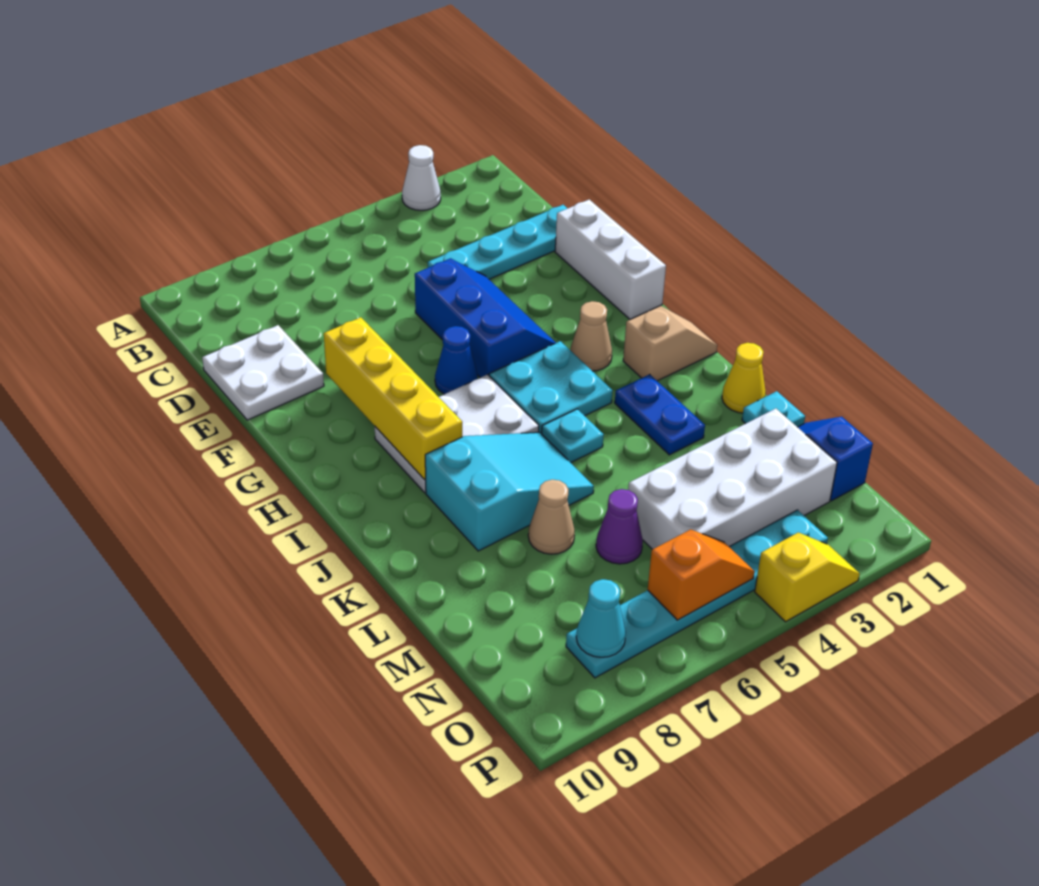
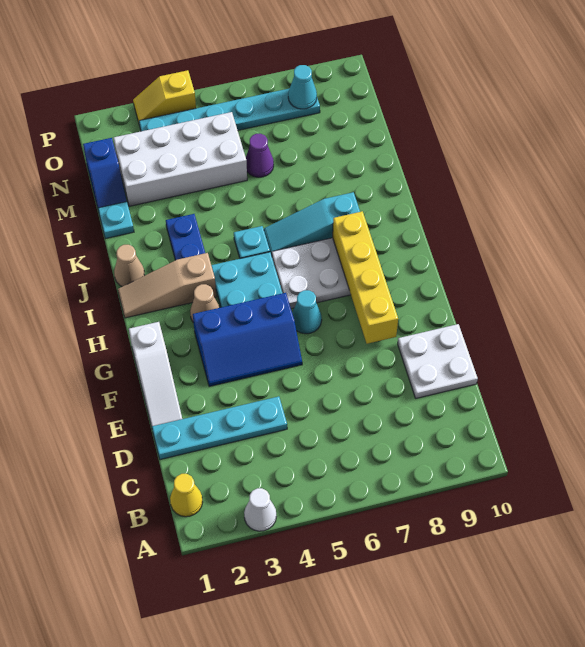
white brick E1:G1 level 1 -> white slope E1:G1 level 1 top G
blue slope E4:G5 level 1 top 5 -> blue slope F3:G5 level 1 top G
blue cone G6 level 1 -> cyan cone G6 level 1
tan slope I1:I2 level 1 top 2 -> tan slope I1:I3 level 1 top 3
cyan slope J6:K8 level 1 top 8 -> cyan slope J6:J8 level 1 top 8
yellow cone K1 level 1 -> yellow cone B1 level 1
tan cone L7 level 1 -> tan cone J1 level 1
orange slope O5:O6 level 2 top 6 -> none

